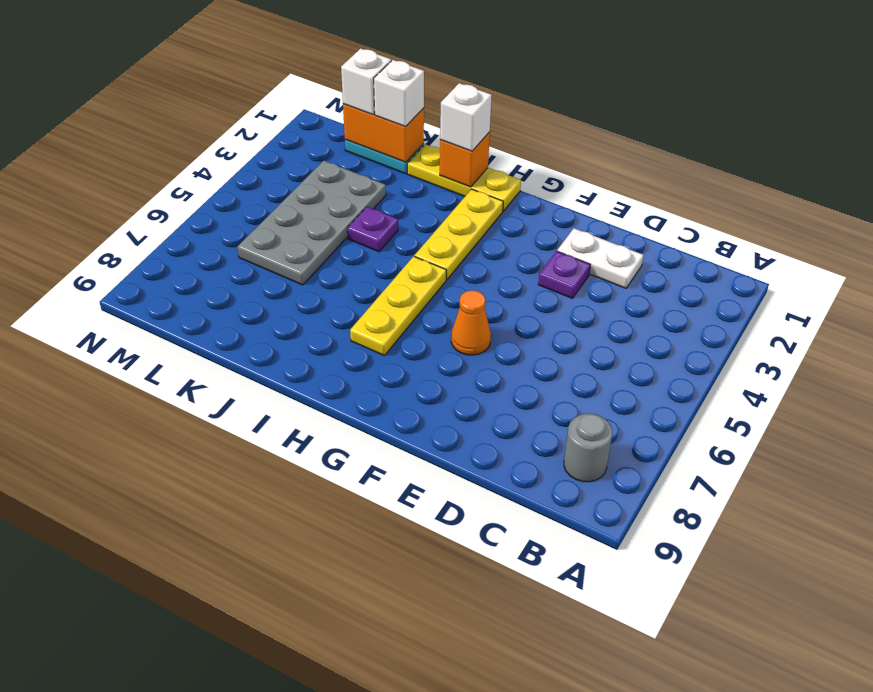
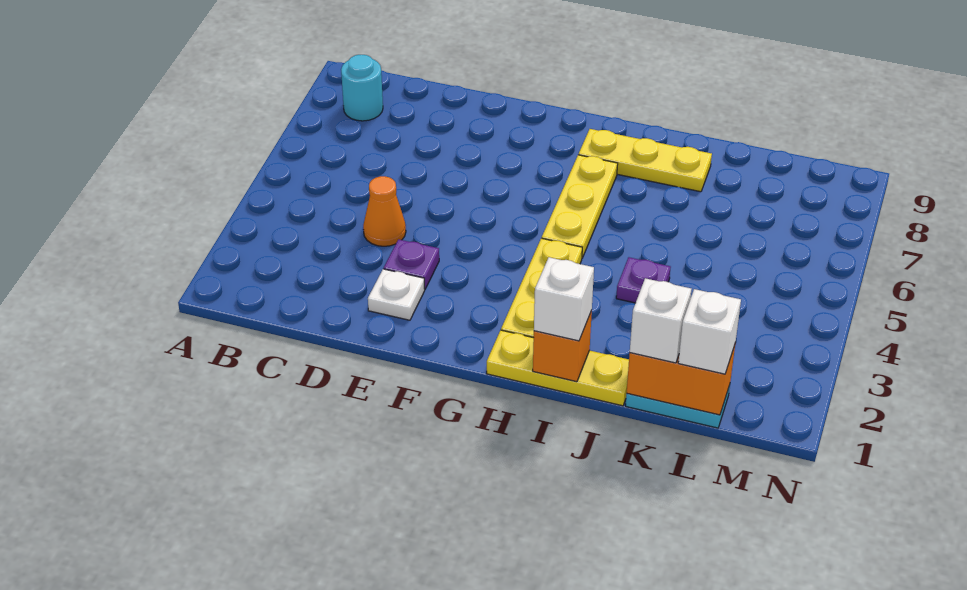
grey round brick B8 level 1 -> cyan round brick B8 level 1
white plate D2:E2 level 1 -> white plate E2 level 1
orange cone F6 level 1 -> orange cone D4 level 1
none -> yellow plate H8:J8 level 1
grey plate K3:L6 level 1 -> none

